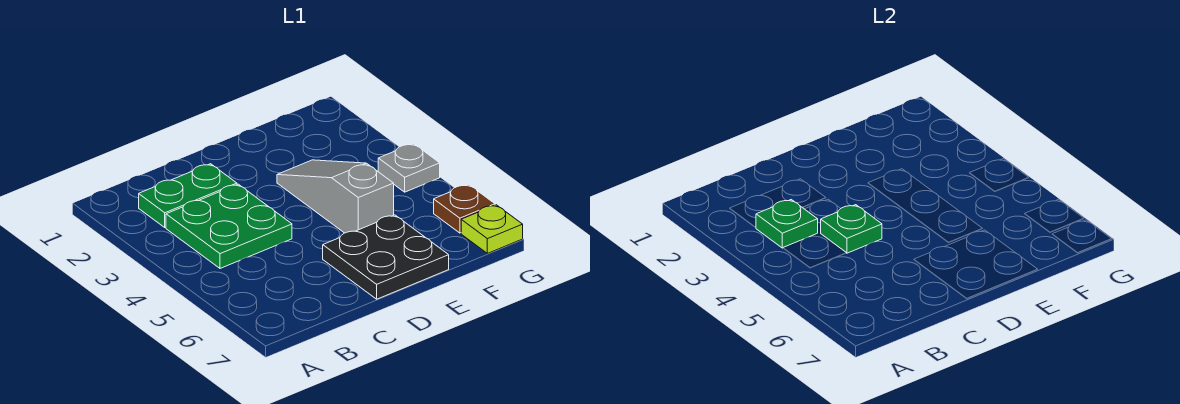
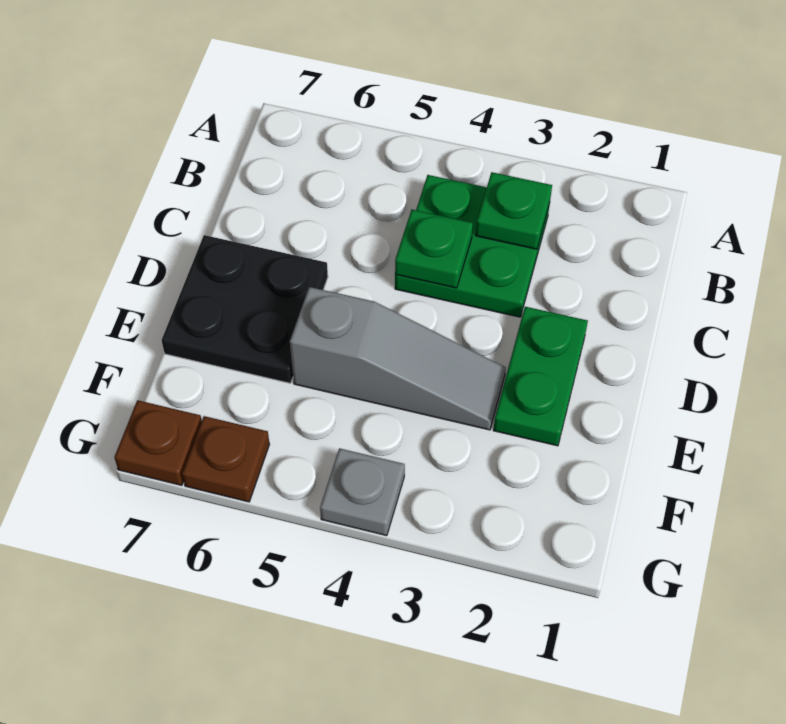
green plate B2:C2 level 1 -> green plate D2:E2 level 1
lime plate G7 level 1 -> brown plate G7 level 1

